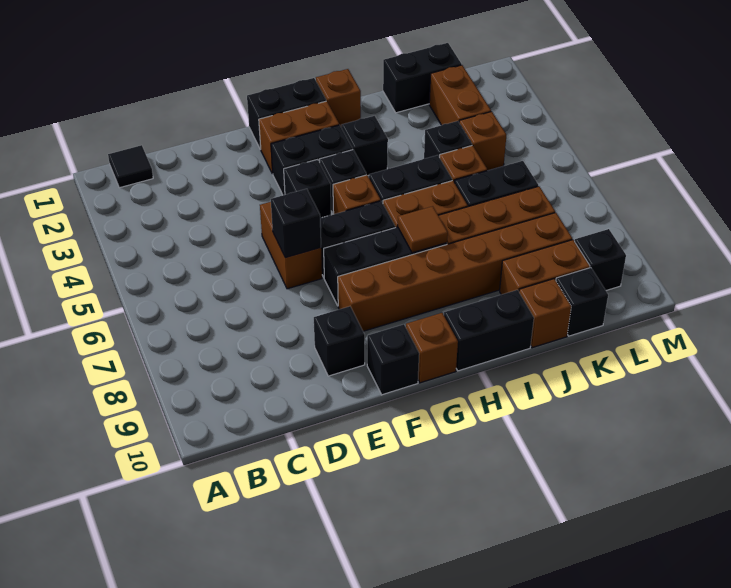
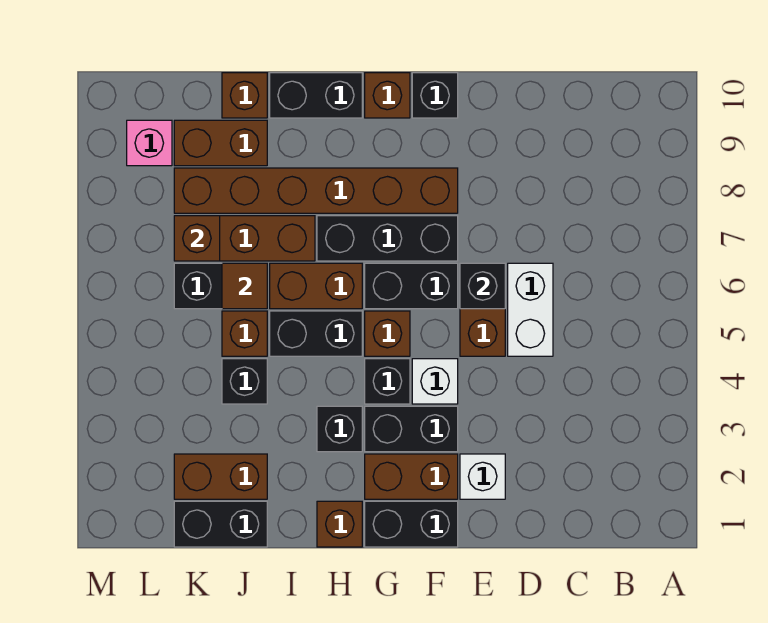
black tile B1 level 1 -> none
none -> white brick D5:D6 level 1
none -> white brick E2 level 1
black brick E9 level 1 -> none
black brick F4 level 1 -> white brick F4 level 1
brown tile H7 level 2 -> brown tile J6 level 2
brown brick K2:K3 level 1 -> brown brick J2:K2 level 1
brown brick K4 level 1 -> brown brick K7 level 2
black brick K10 level 1 -> none
black brick L9 level 1 -> pink brick L9 level 1

